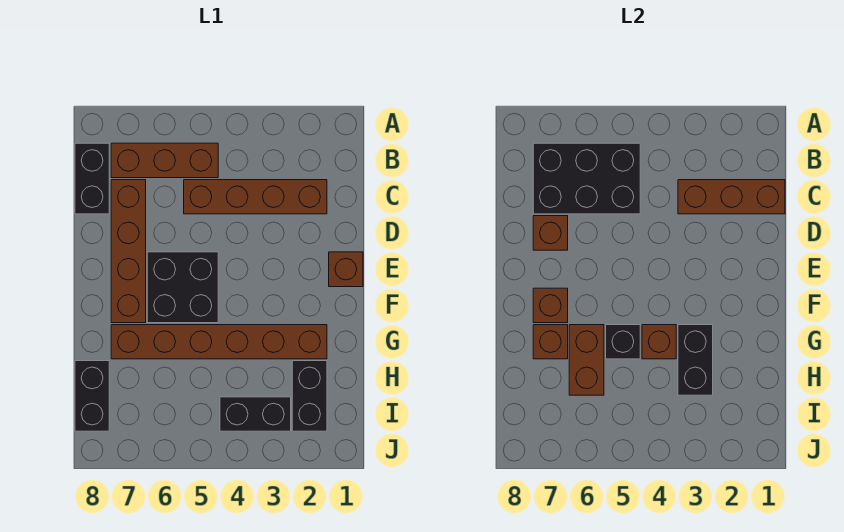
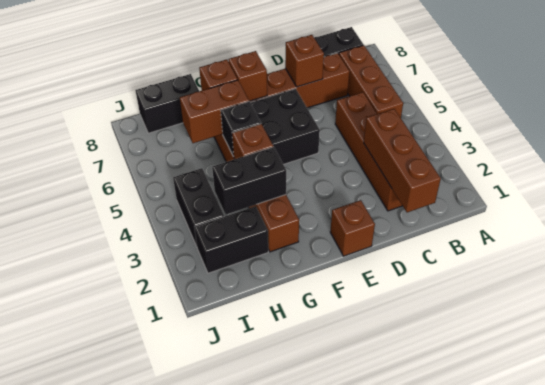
black brick B5:C7 level 2 -> none

